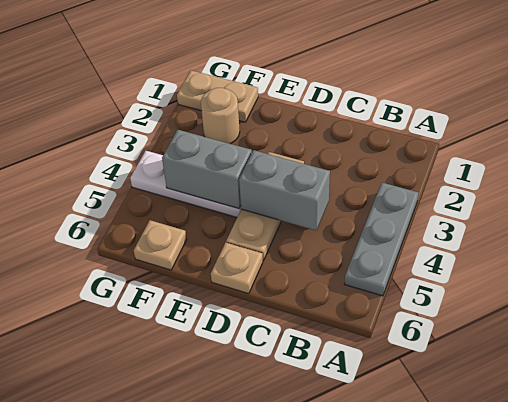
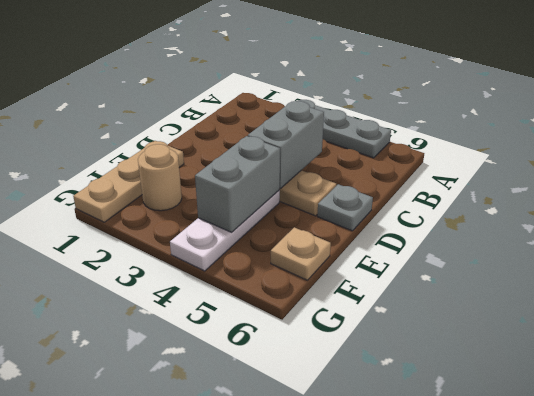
tan plate D6 level 1 -> grey plate D6 level 1
tan plate F1:G1 level 1 -> tan plate E1:G1 level 1

